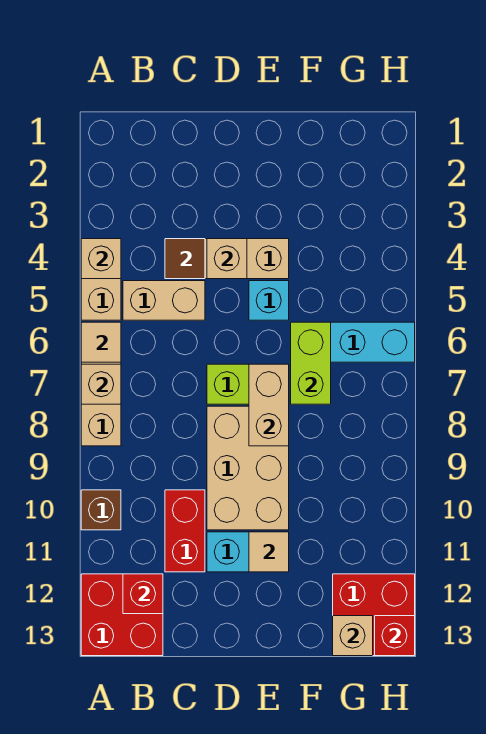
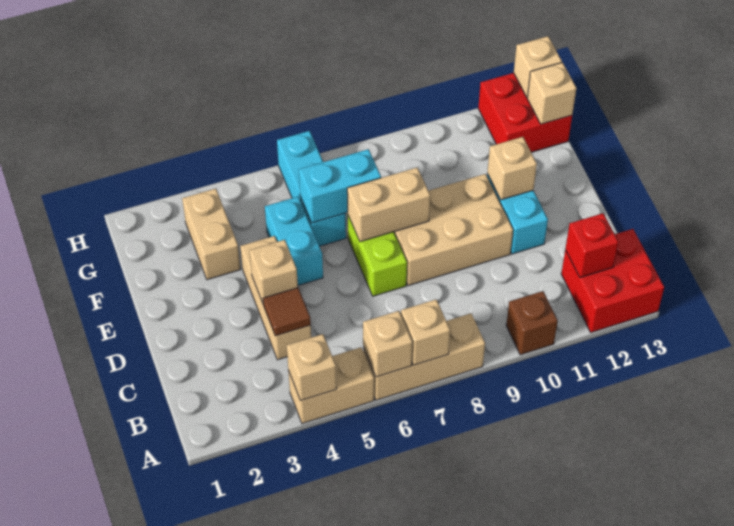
tan tile A6 level 2 -> tan brick A6 level 2
tan brick B5:C5 level 1 -> tan brick F3:G3 level 1
red brick C10:C11 level 1 -> none
cyan brick E5 level 1 -> cyan brick E5:F5 level 1
tan tile E11 level 2 -> tan brick E11 level 2
lime brick F6:F7 level 2 -> cyan brick F6:F7 level 2
red brick H13 level 2 -> tan brick H13 level 2

